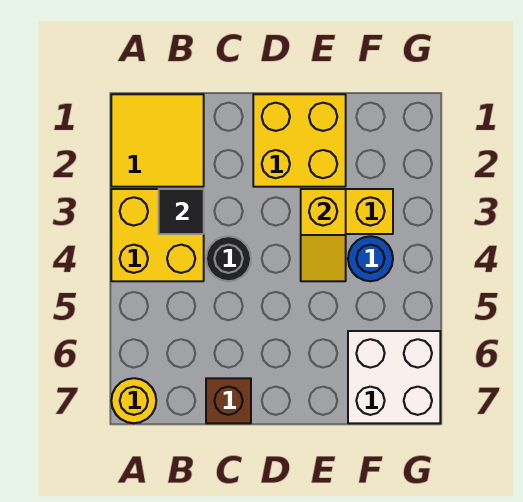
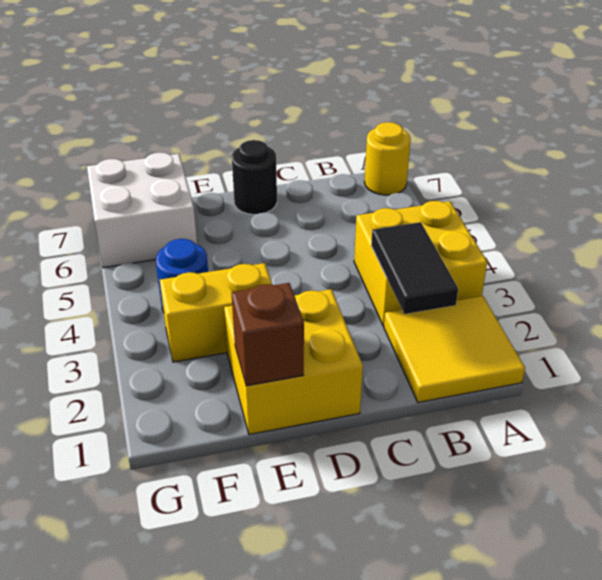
black tile B3 level 2 -> black tile B2:B3 level 2
black round brick C4 level 1 -> black round brick D7 level 1
brown brick C7 level 1 -> brown brick E1 level 2
yellow slope E3:E4 level 2 top 3 -> none

